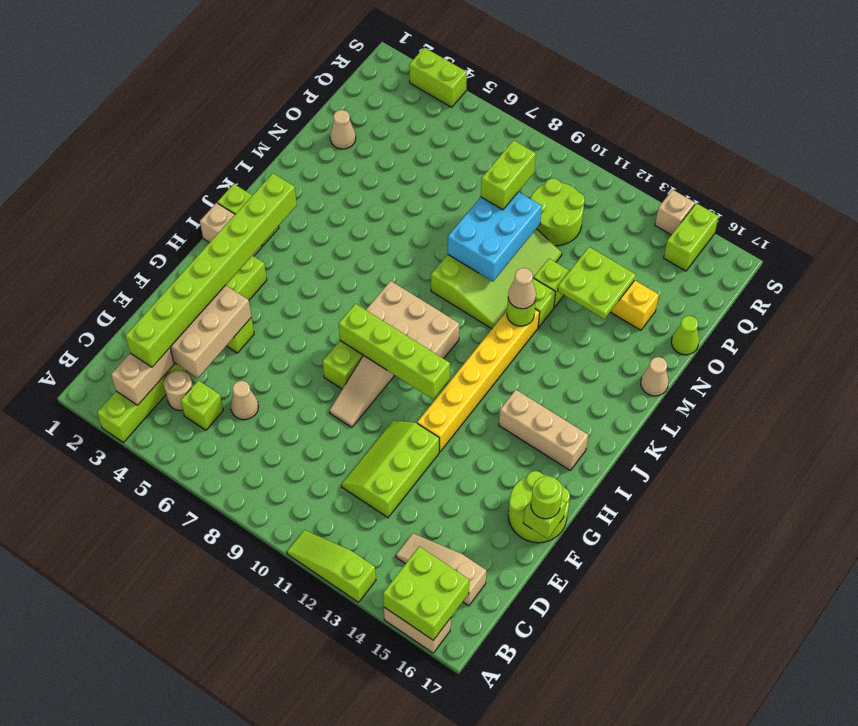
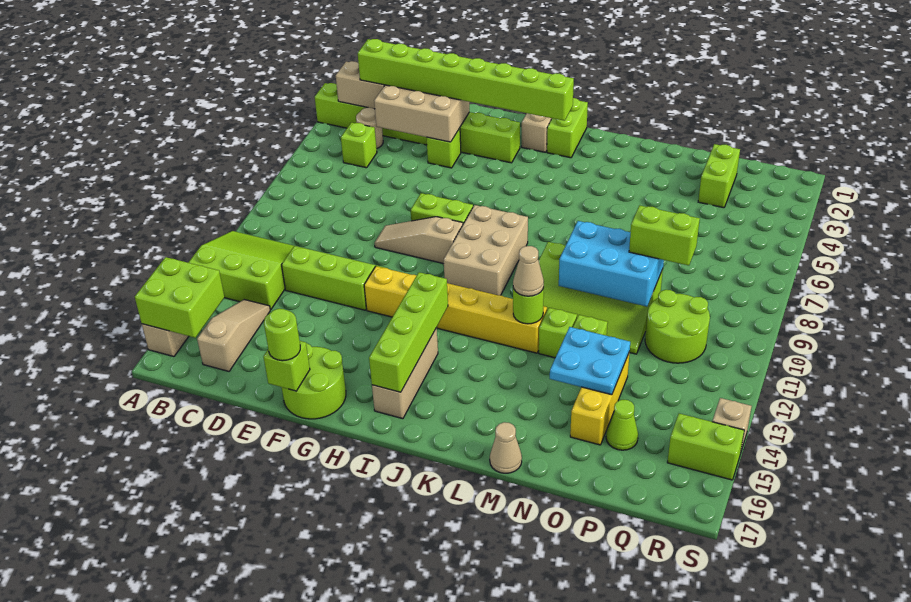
lime slope A11:A13 level 1 top 13 -> lime slope A11:C13 level 1 top 13
tan cone D6 level 1 -> none
lime brick H8:H11 level 2 -> lime brick I13:I16 level 2
lime plate N13:O14 level 2 -> cyan plate N13:O14 level 2
tan cone O2 level 1 -> none
lime cone O17 level 1 -> lime cone P15 level 1
lime brick S3:S4 level 1 -> lime brick P2:P3 level 1

